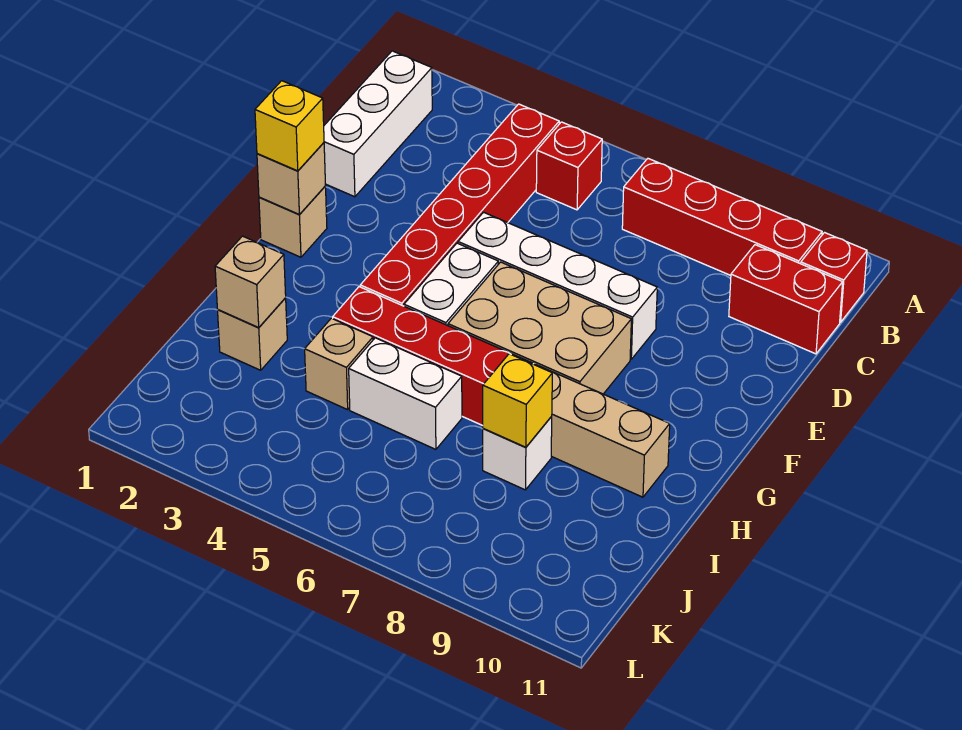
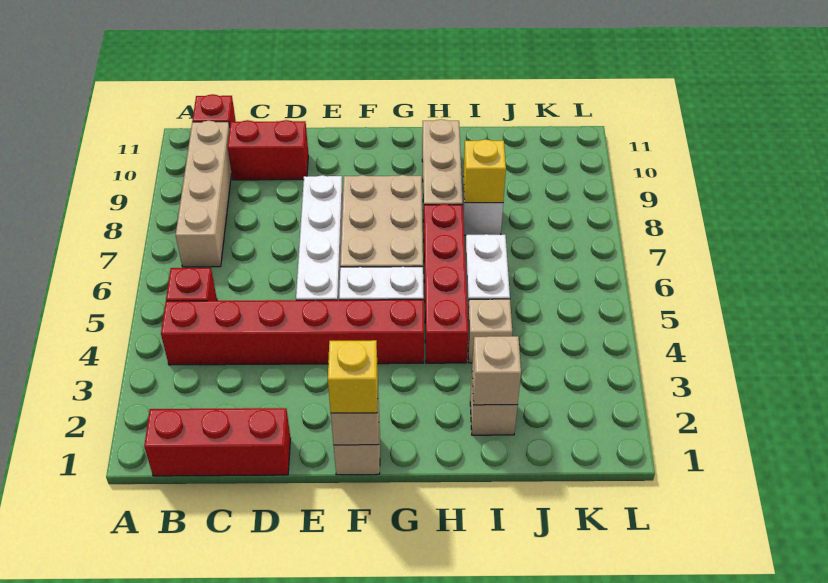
white brick B1:D1 level 1 -> red brick B1:D1 level 1
red brick B7:B10 level 1 -> tan brick B7:B10 level 1
red brick C10:C11 level 1 -> red brick C10:D10 level 1

